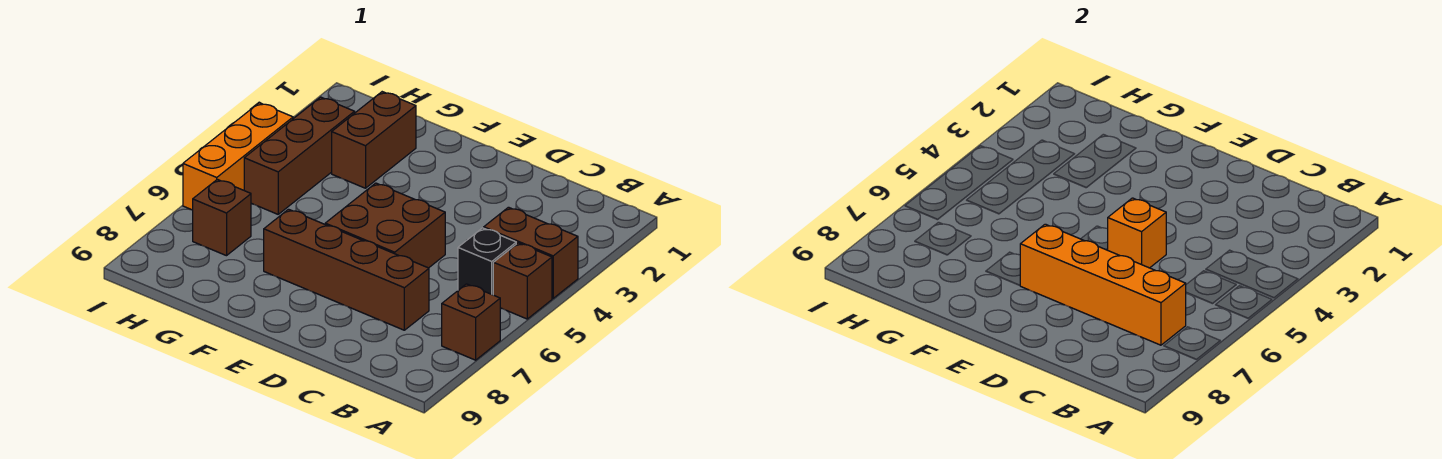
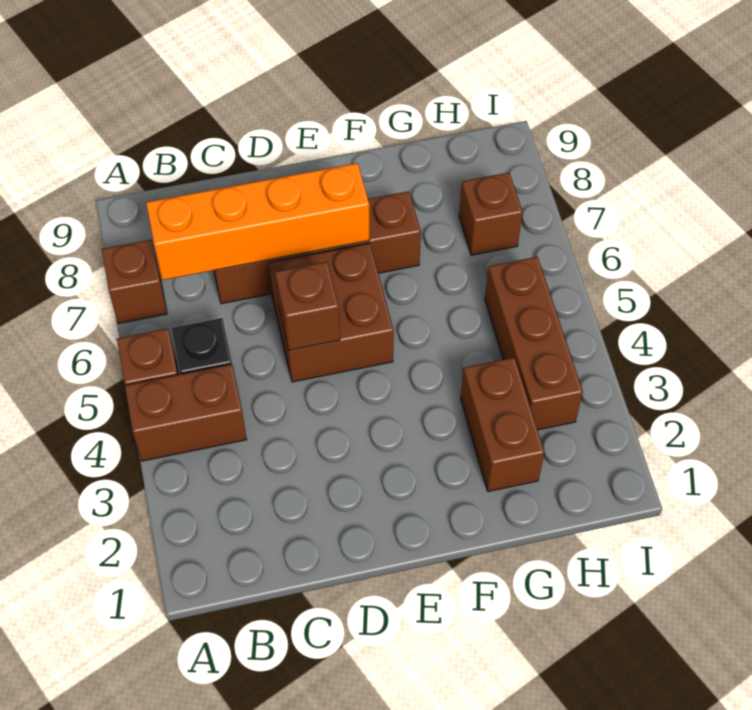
orange brick D5 level 2 -> brown brick D5 level 2
orange brick I4:I6 level 1 -> none

